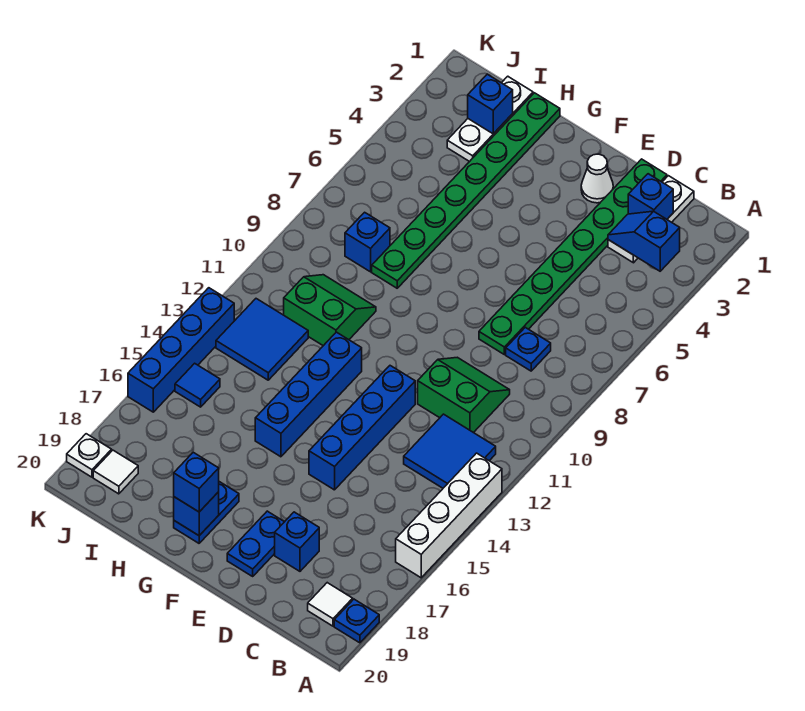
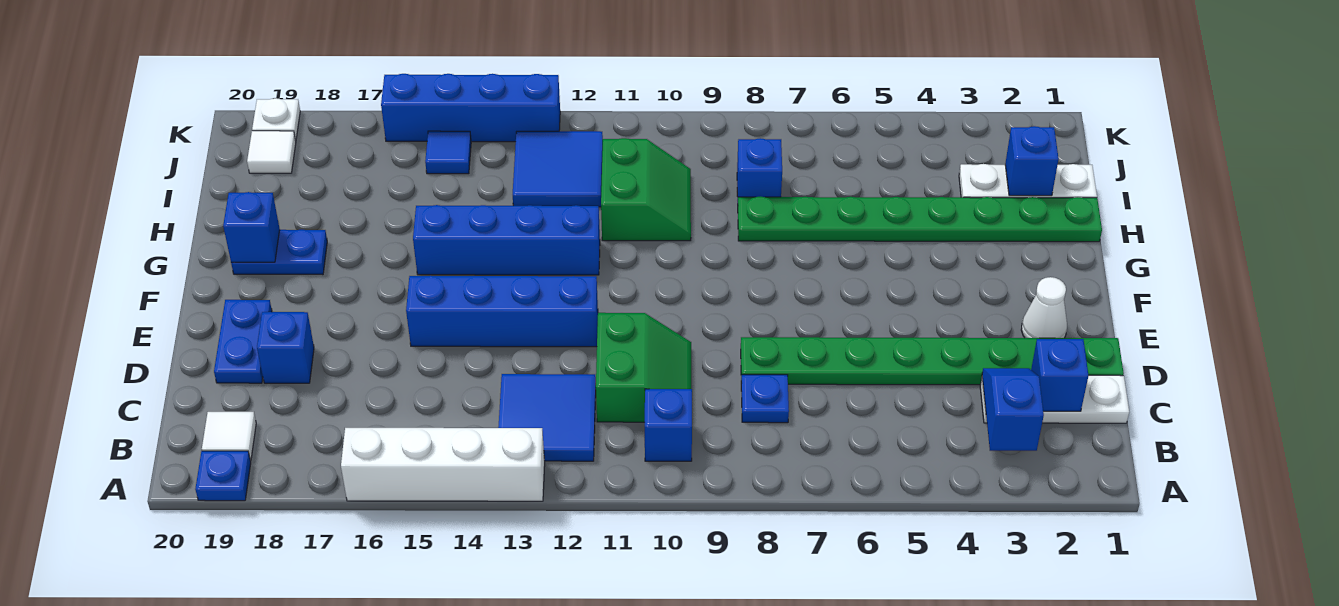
blue plate E18:E19 level 1 -> blue plate D19:E19 level 1
blue brick G19 level 3 -> blue brick B10 level 1

